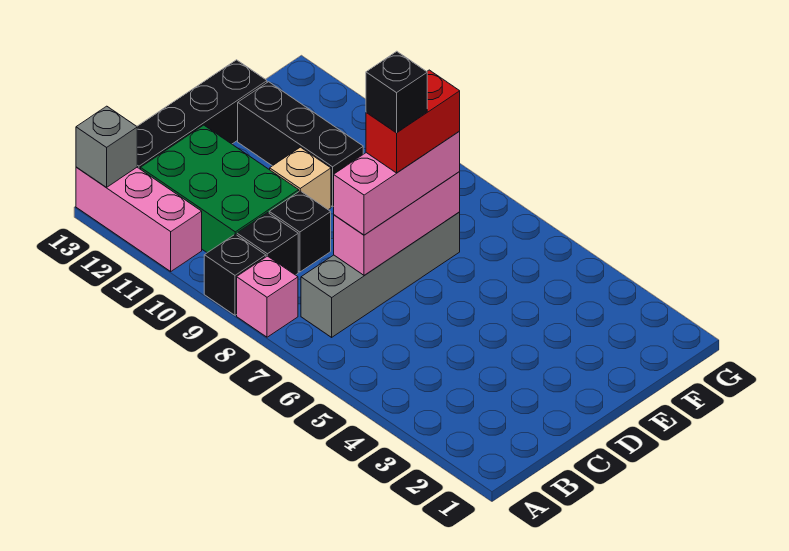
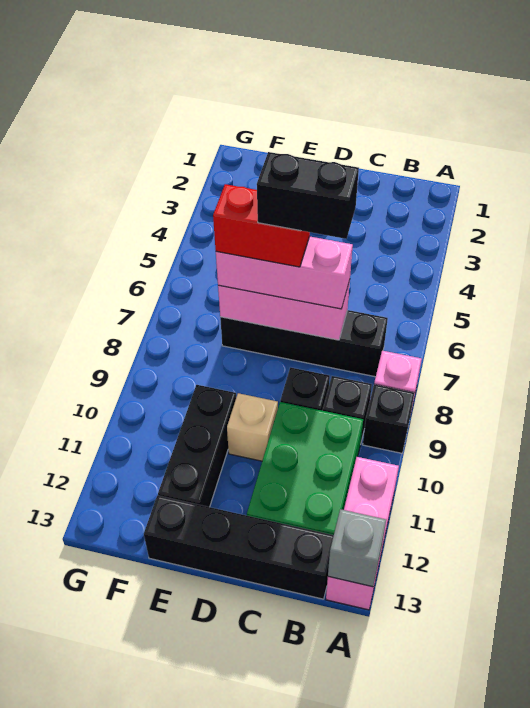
grey brick B7:E7 level 1 -> black brick B7:E7 level 1
black brick D7 level 5 -> black brick C7:D7 level 5

